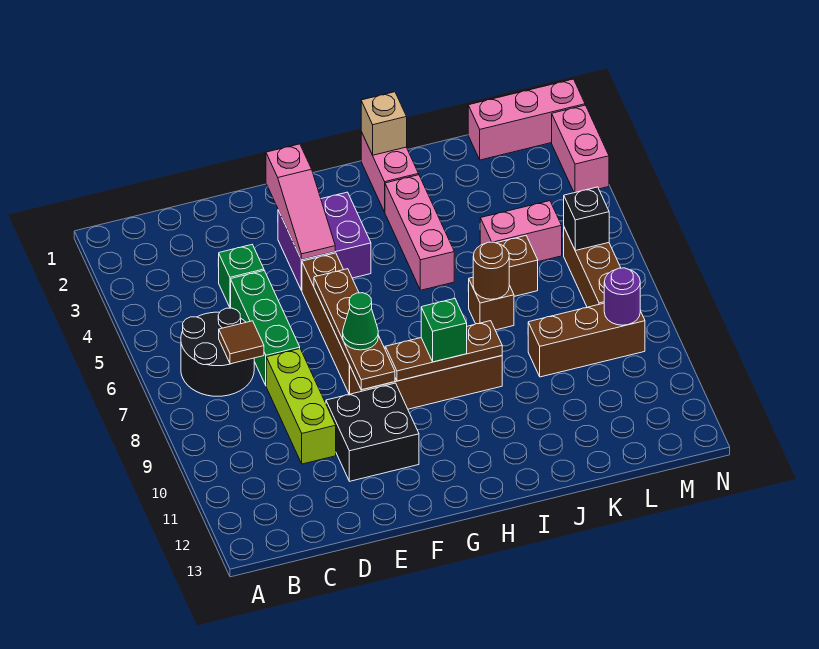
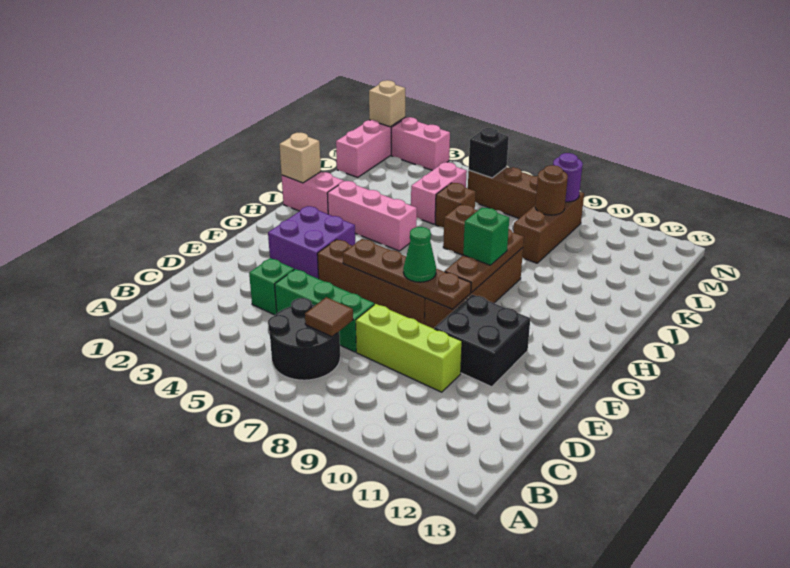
pink slope F2:F4 level 2 top 2 -> none
brown round brick J7 level 2 -> brown round brick L9 level 2
none -> tan brick N1 level 2

